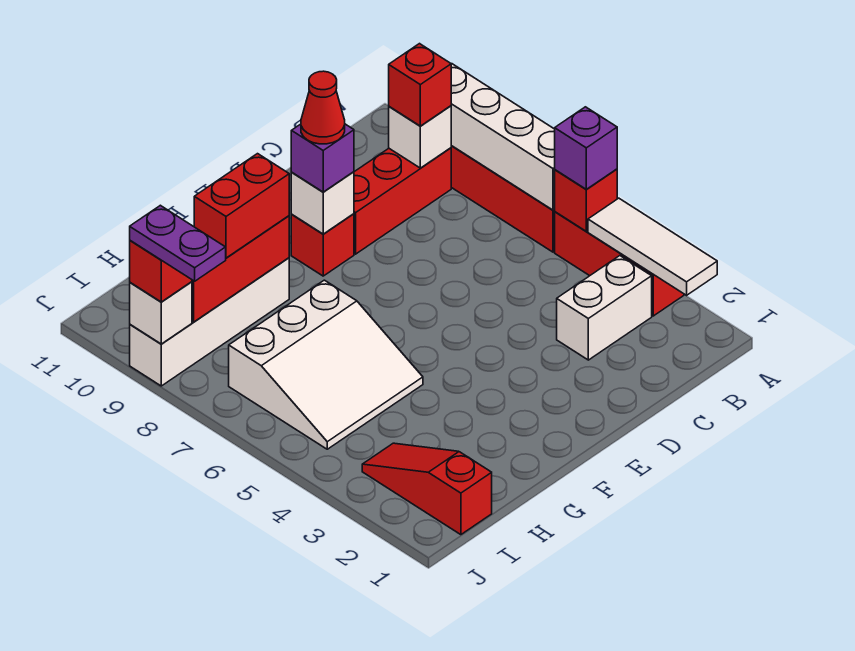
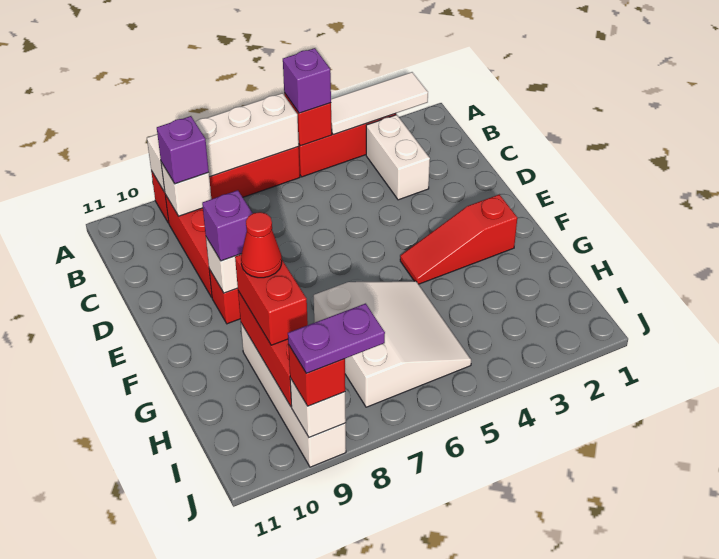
red brick B9 level 3 -> purple brick B9 level 3
red cone E9 level 4 -> red cone G9 level 4
red slope I1:I3 level 1 top 1 -> red slope F2:F4 level 1 top 2

